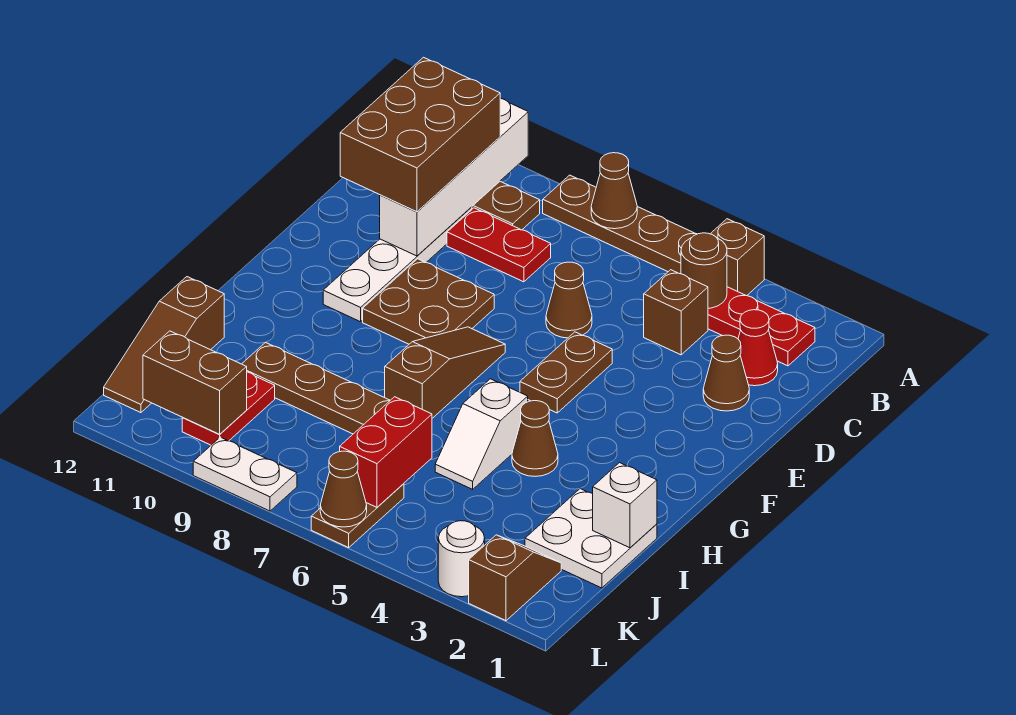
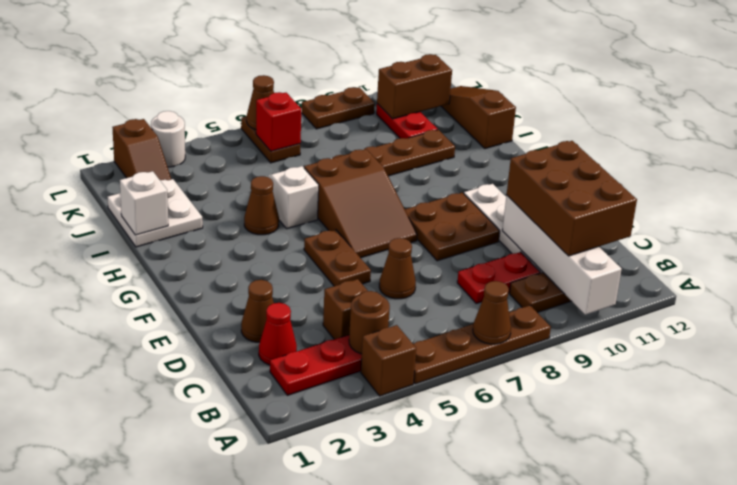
brown slope F7:H7 level 1 top H -> brown slope F6:H7 level 1 top H
red brick J6:K6 level 2 -> red brick K6 level 2
white plate L8:L9 level 1 -> brown plate L8:L9 level 1

